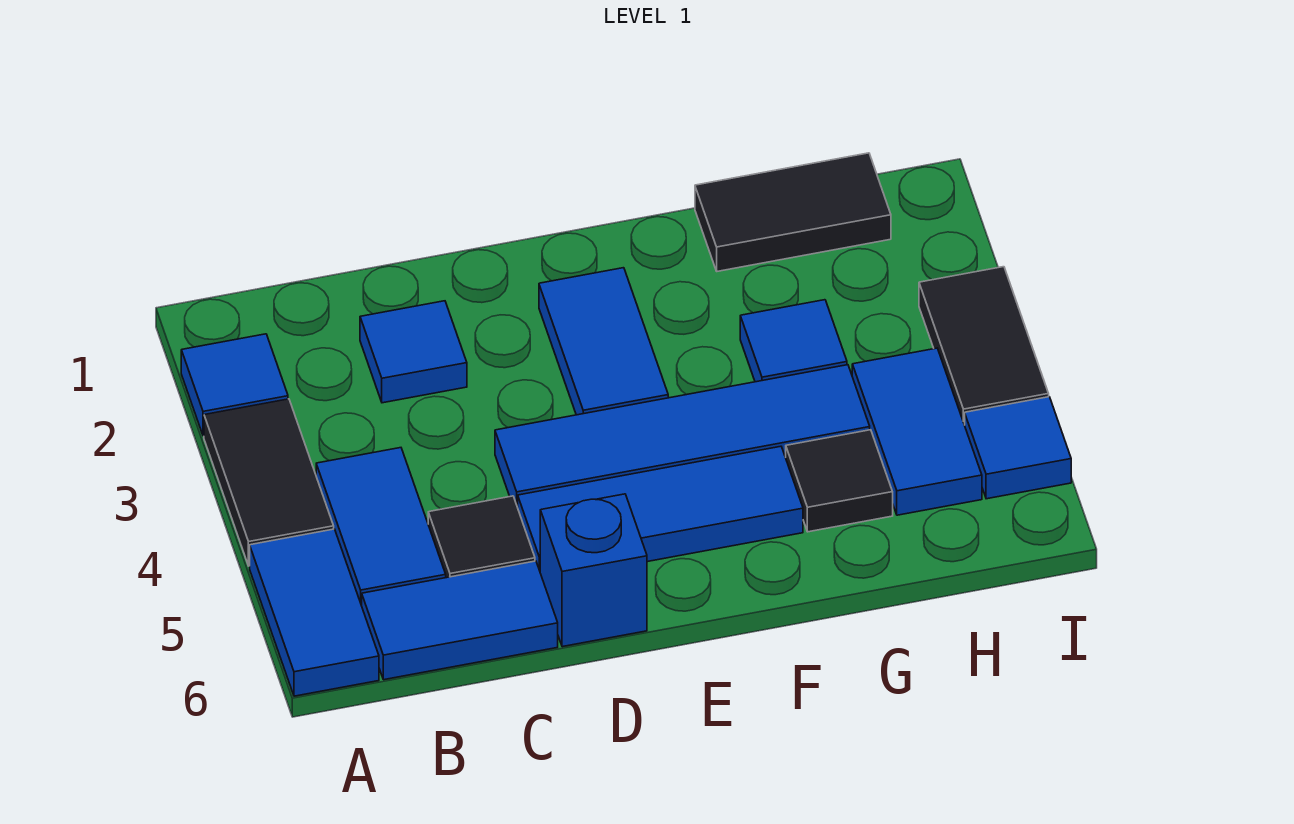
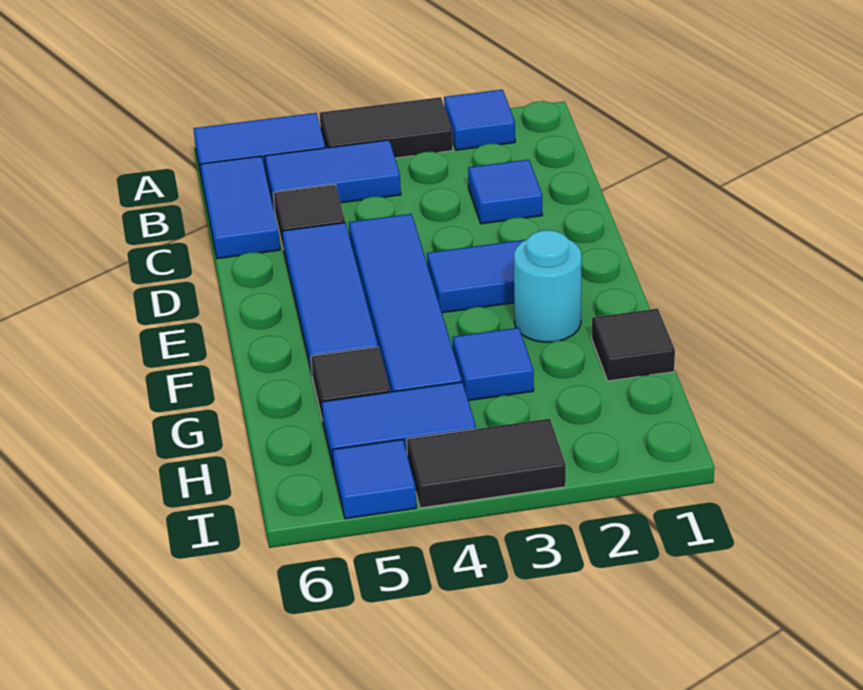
blue brick D6 level 1 -> none
none -> cyan round brick F2 level 1
black tile G1:H1 level 1 -> black tile G1 level 1

